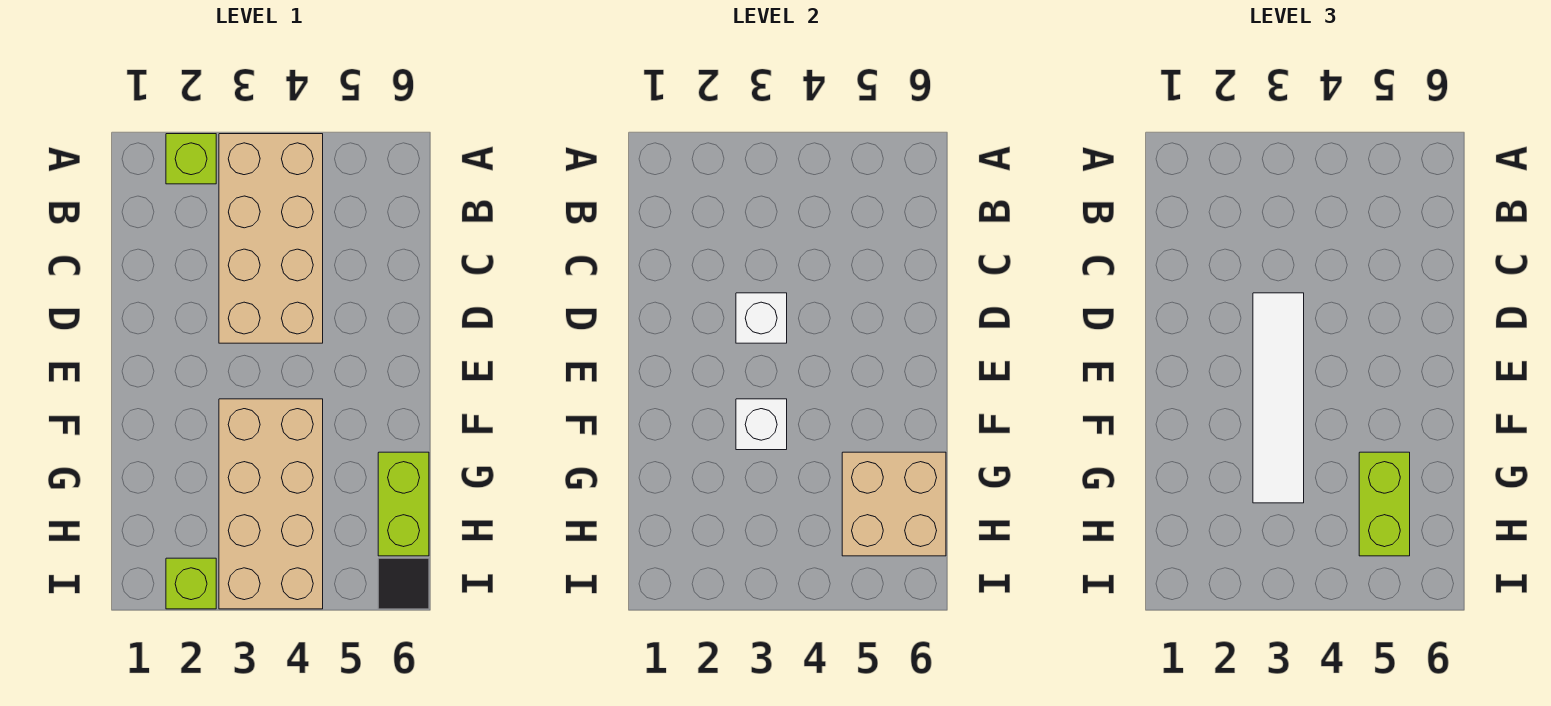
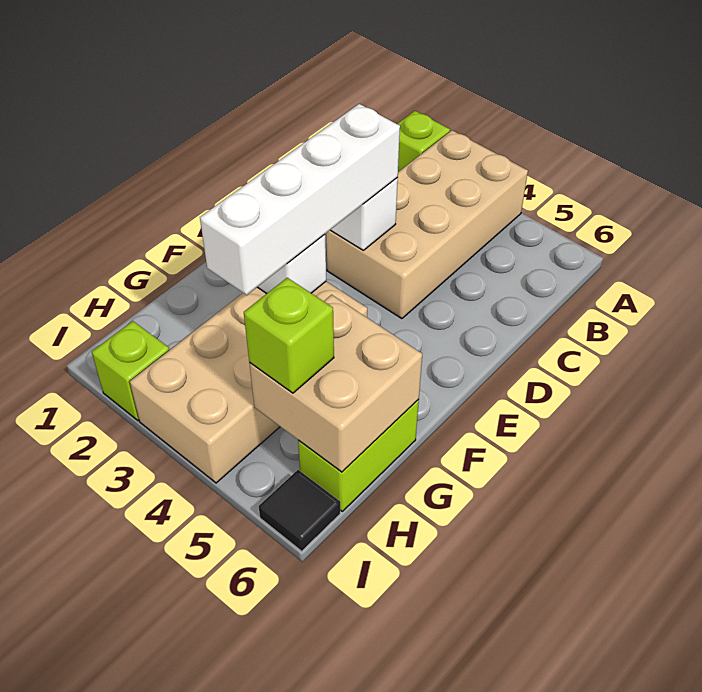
white tile D3:G3 level 3 -> white brick D3:G3 level 3
lime brick G5:H5 level 3 -> lime brick H5 level 3

